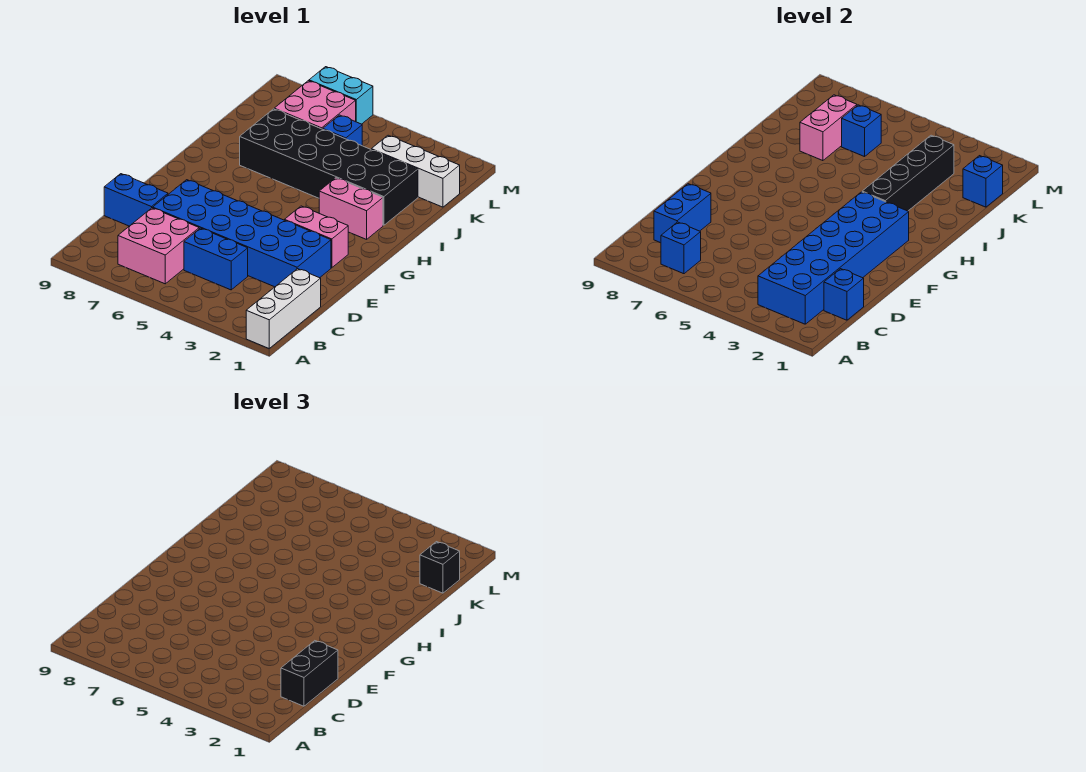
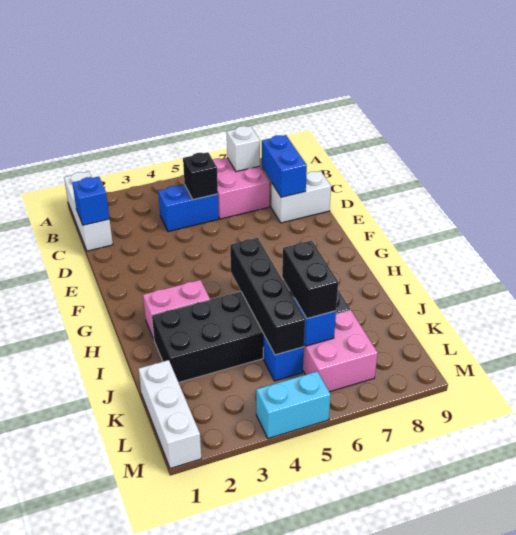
blue brick B2:G3 level 2 -> none
blue brick B7 level 2 -> white brick B7 level 2
black brick C1:D1 level 3 -> black brick J6:K6 level 3
blue brick D2:E7 level 1 -> none
blue brick D8:D9 level 1 -> white brick D8:D9 level 1
pink brick F2:F3 level 1 -> none
black brick H3:K3 level 2 -> black brick H5:K5 level 2
pink brick J7:K7 level 2 -> none
white brick K1:K3 level 1 -> white brick K1:M1 level 1
blue brick K1 level 2 -> none
black brick K1 level 3 -> black brick C5 level 2
cyan brick M6:M7 level 1 -> cyan brick M4:M5 level 1

